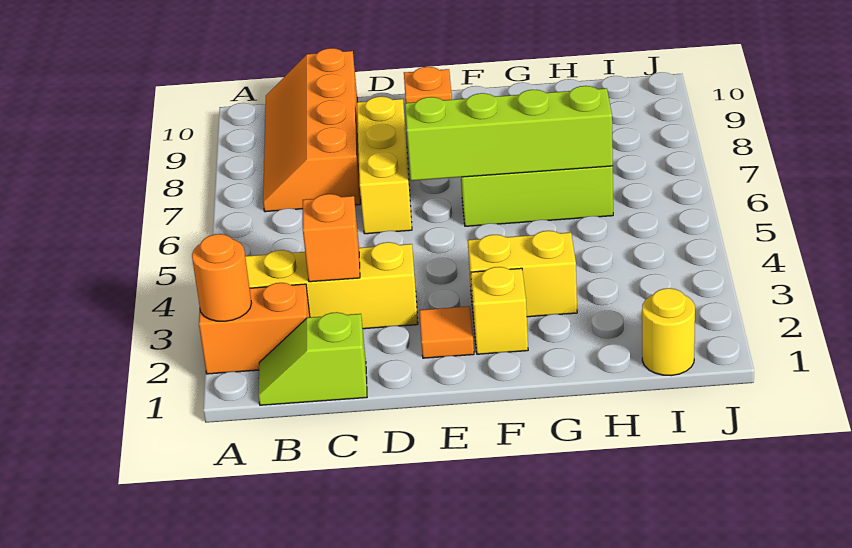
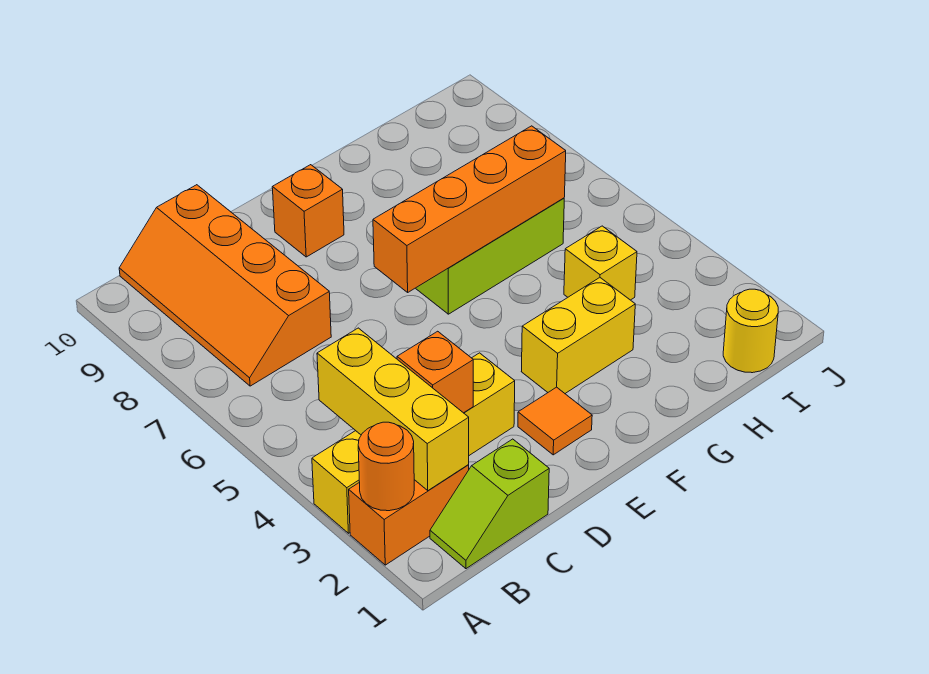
yellow brick D6:D8 level 1 -> yellow brick B2:B4 level 2
lime brick E6:H6 level 2 -> orange brick E6:H6 level 2
yellow brick F2 level 1 -> yellow brick H4 level 1

